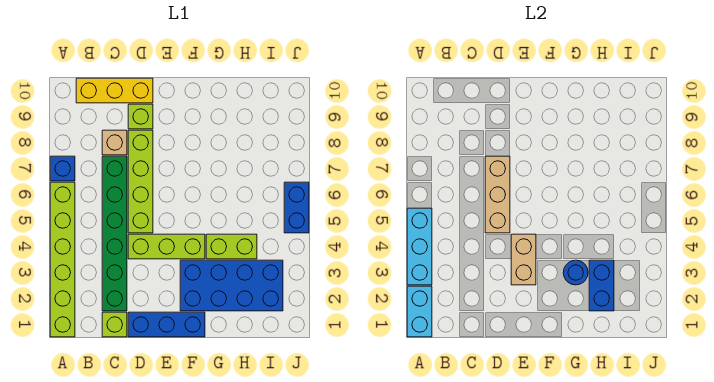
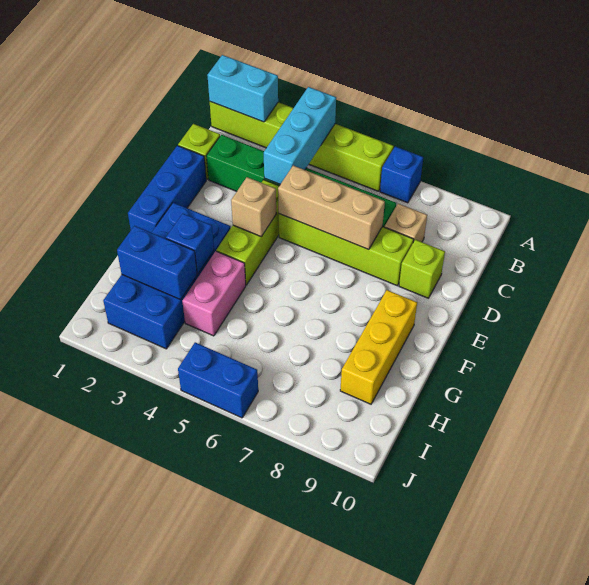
cyan brick A3:A5 level 2 -> cyan brick A4:C4 level 2
yellow brick B10:D10 level 1 -> yellow brick F9:H9 level 1
tan brick E3:E4 level 2 -> tan brick E4 level 2
blue round brick G3 level 2 -> blue brick G3 level 2
lime brick G4:H4 level 1 -> pink brick G4:H4 level 1

